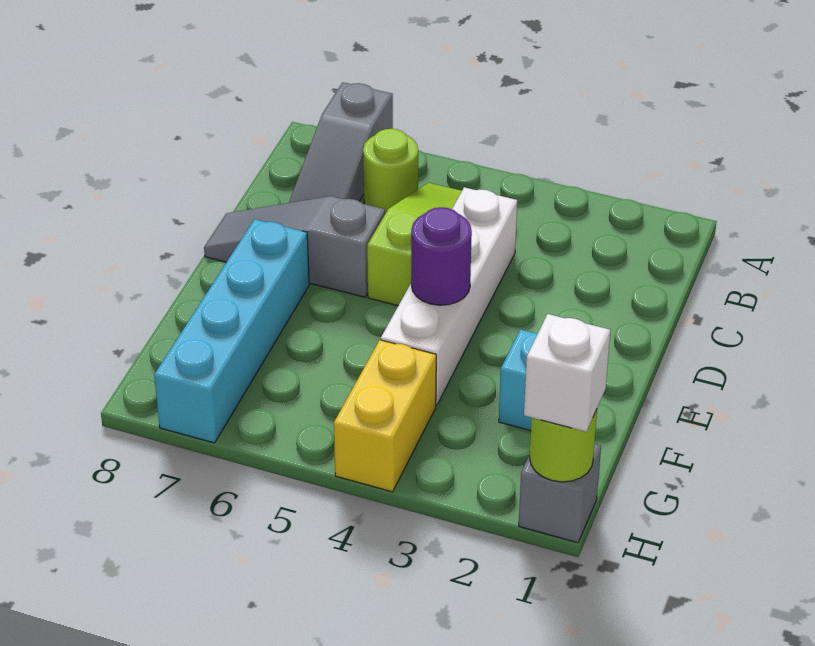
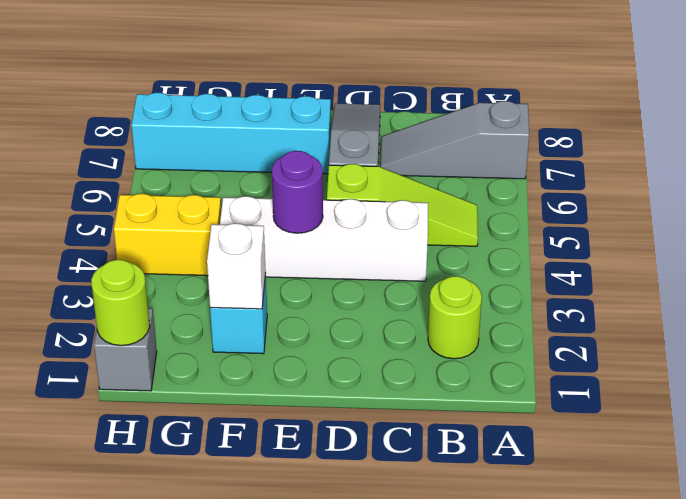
lime round brick B6 level 1 -> lime round brick B2 level 1
white brick H1 level 3 -> white brick F2 level 2

